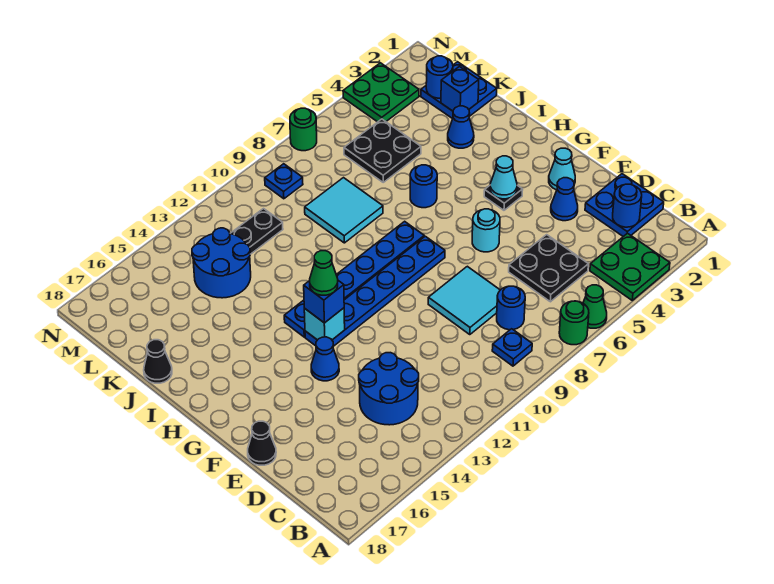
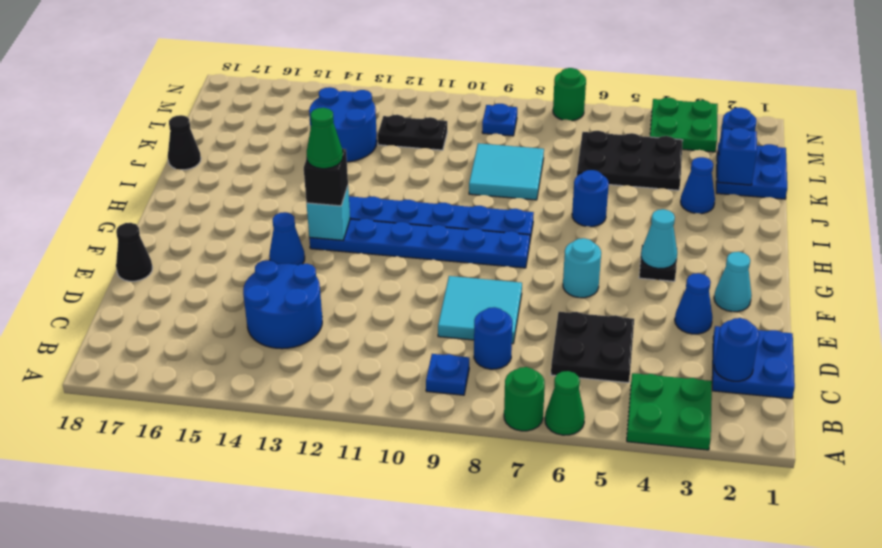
blue brick G13 level 3 -> black brick G13 level 3
black plate K5:L6 level 1 -> black plate K4:L6 level 1

